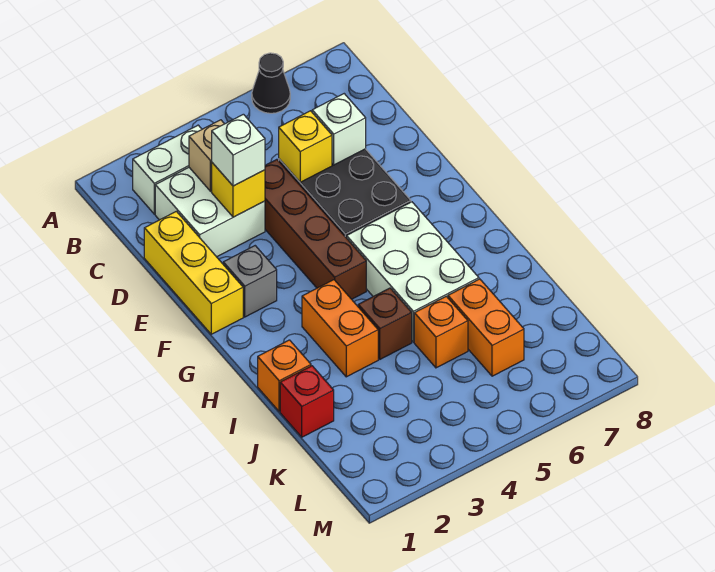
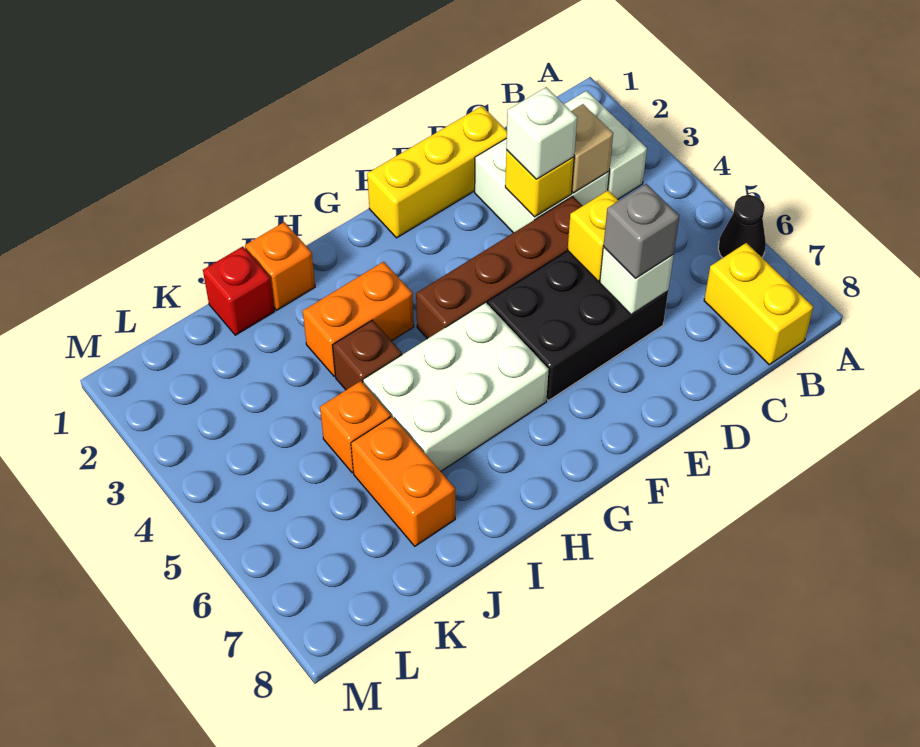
none -> yellow brick B7:B8 level 1
grey brick F2 level 1 -> grey brick D6 level 3
orange brick J6:K6 level 1 -> orange brick J6:J7 level 1

